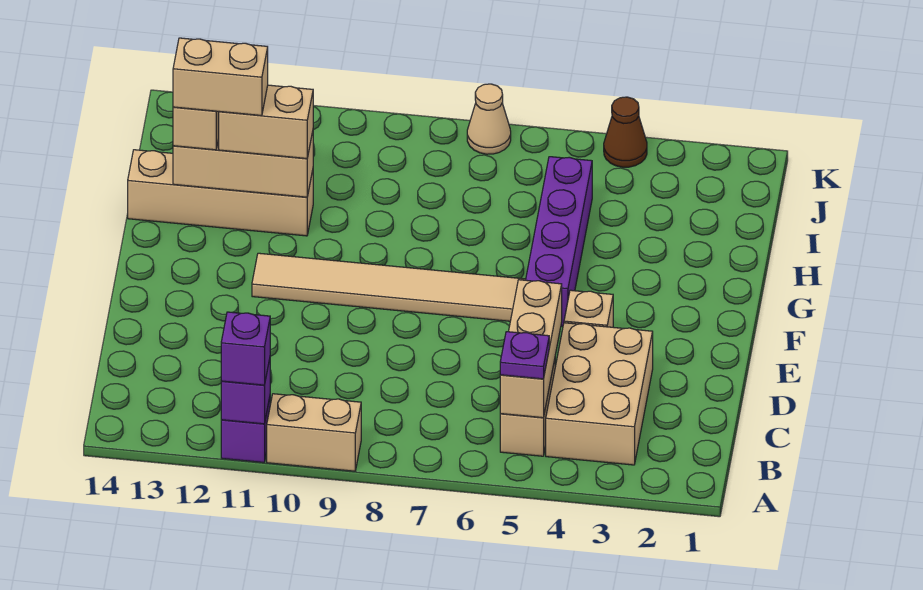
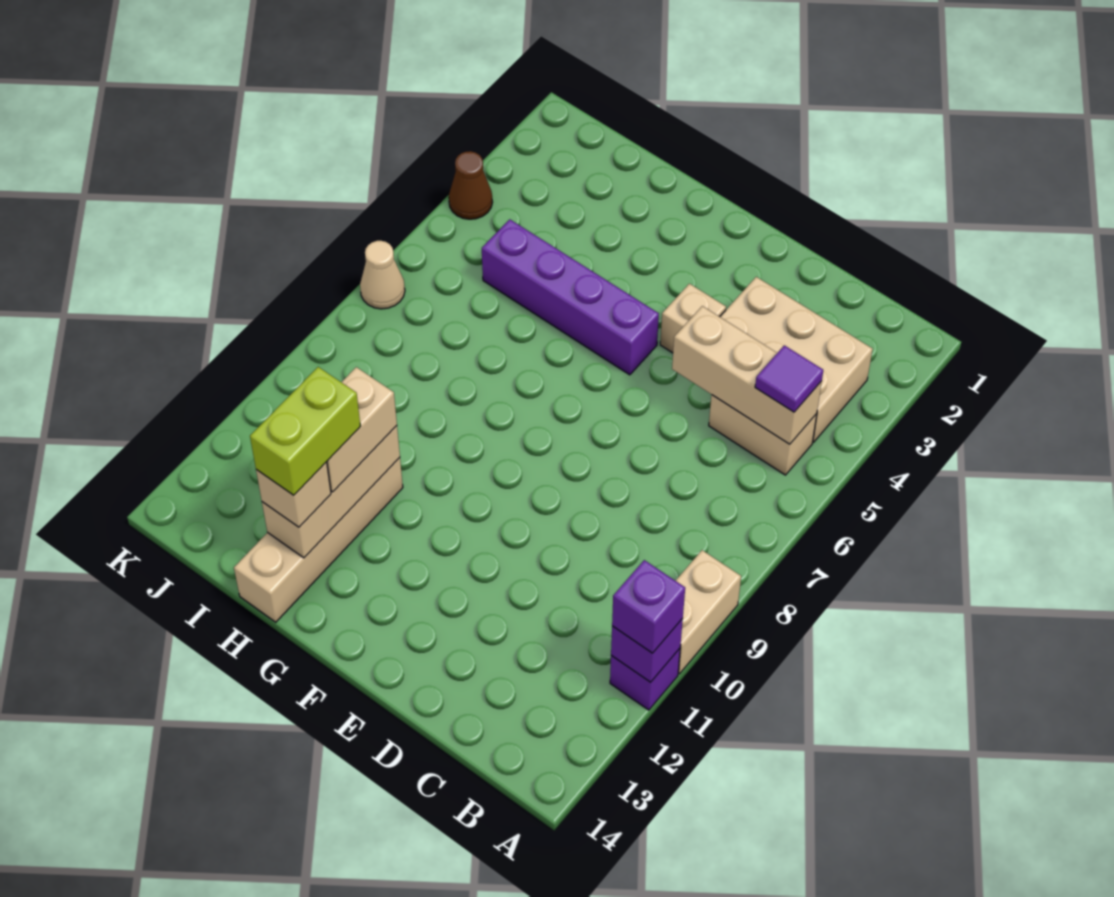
purple plate B5 level 3 -> purple tile B5 level 3
tan tile F6:F11 level 1 -> none
tan brick H12:H13 level 4 -> lime brick H12:H13 level 4

